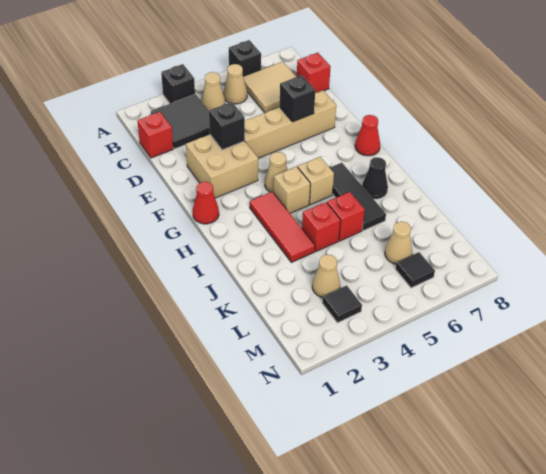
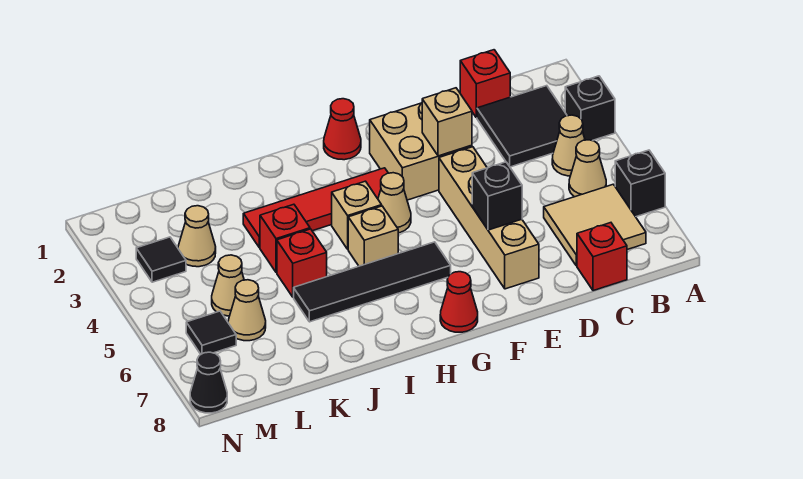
black brick E3 level 2 -> tan brick E3 level 2
red tile H3:J3 level 1 -> red tile G3:J3 level 1
black tile H6:J6 level 1 -> black tile G6:J6 level 1
black cone I7 level 1 -> black cone N8 level 1
none -> tan cone L5 level 1

